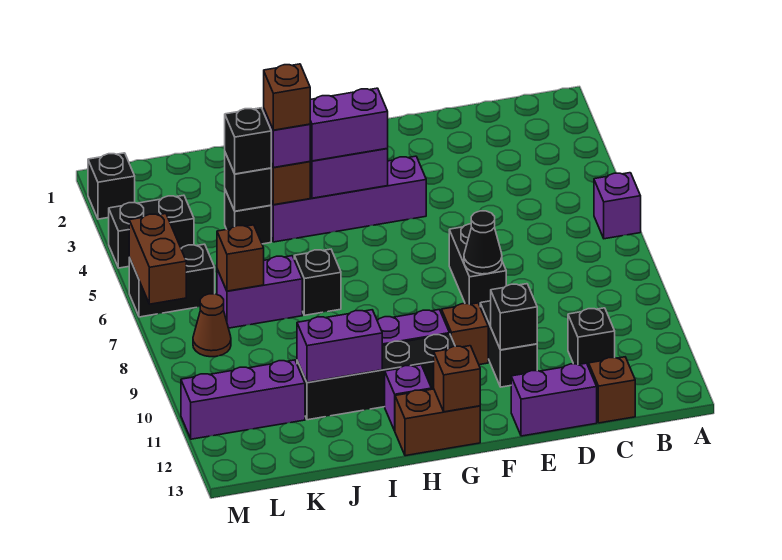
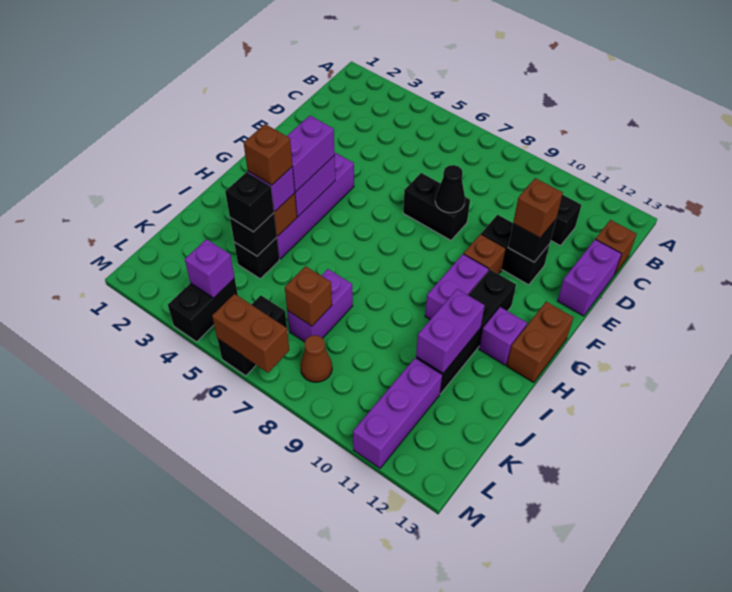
purple brick A6 level 1 -> purple brick L4 level 2
brown brick G13 level 2 -> brown brick E11 level 3
black brick I7 level 1 -> none
black brick M2 level 1 -> none

